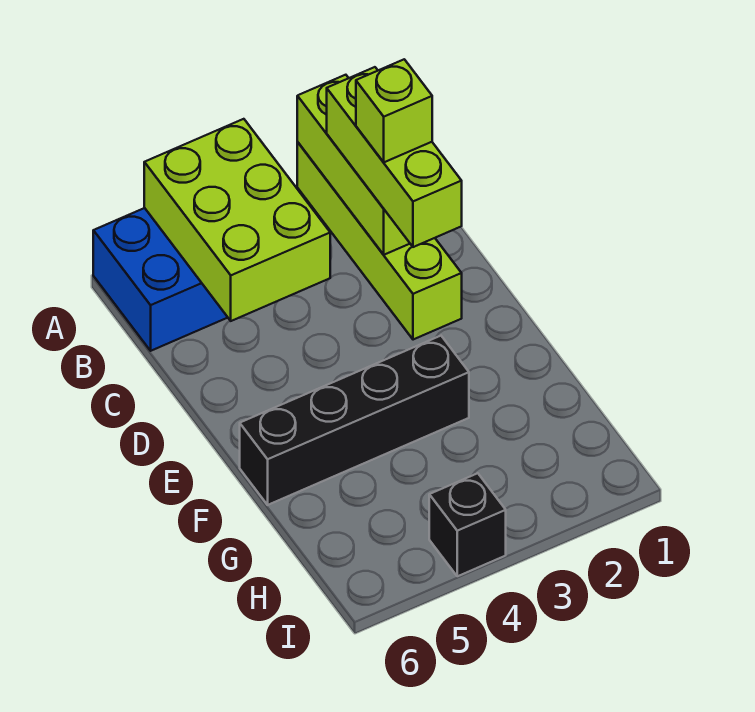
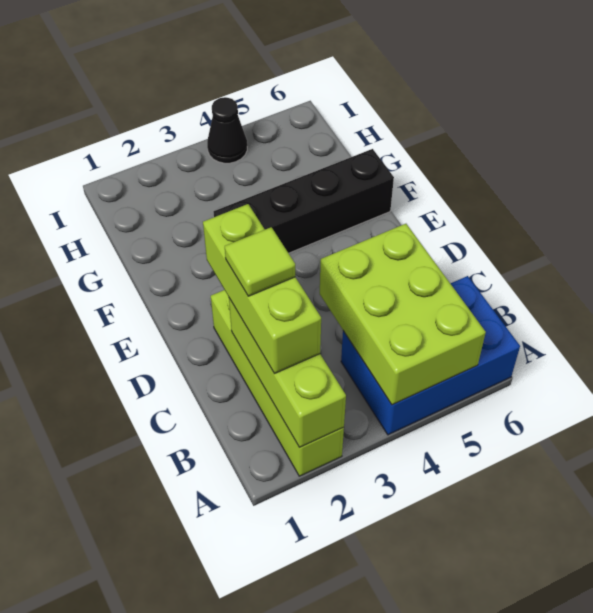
lime brick C2 level 4 -> lime tile C2 level 4
black brick I4 level 1 -> black cone I4 level 1

